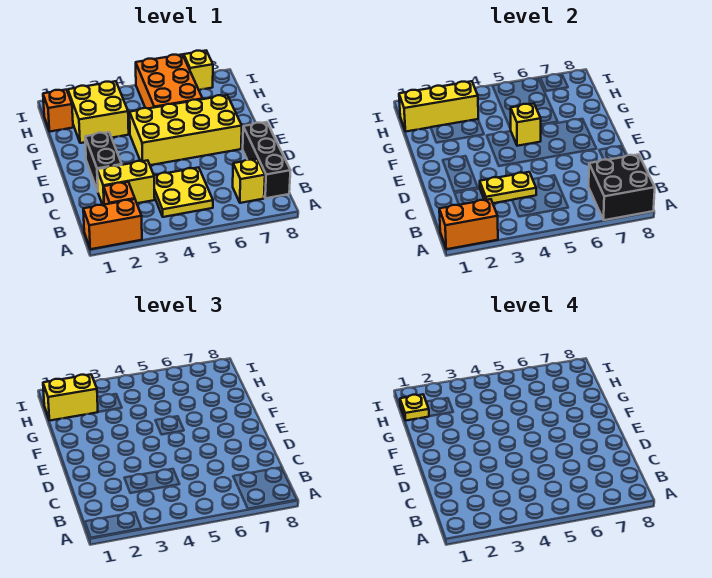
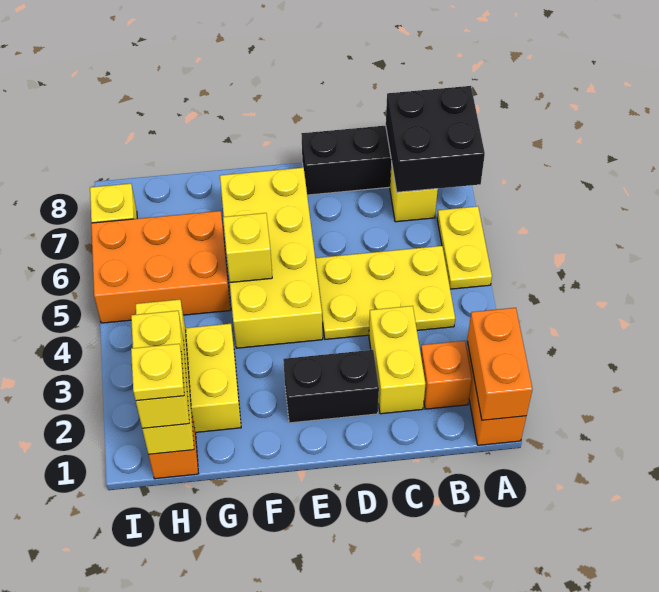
yellow plate B4:C5 level 1 -> yellow plate B4:D5 level 1
yellow plate C3:C4 level 2 -> yellow plate A5:A6 level 1

